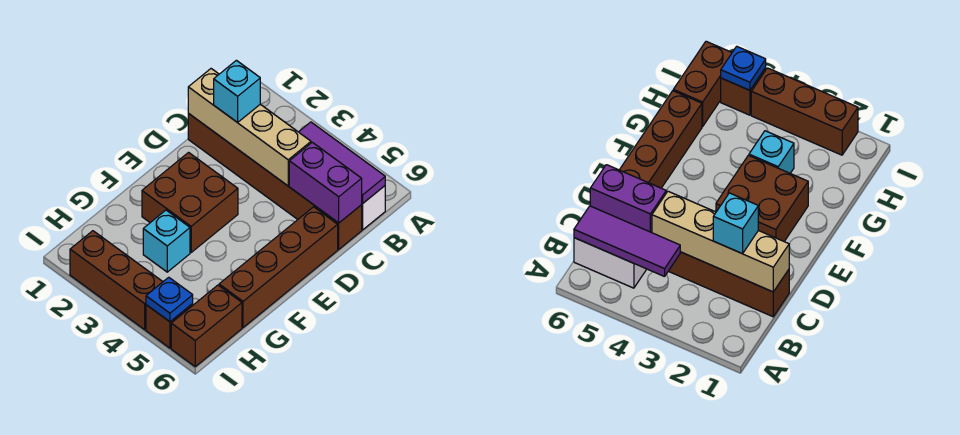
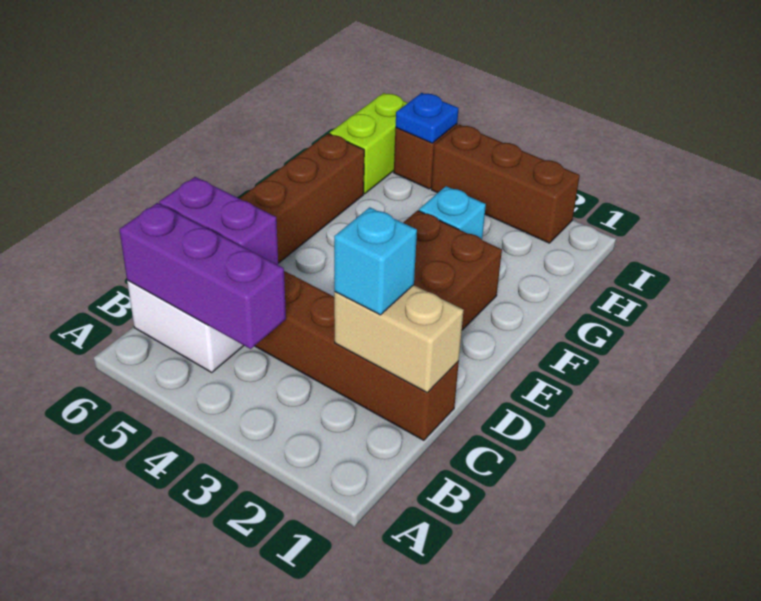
purple tile B4:B6 level 2 -> purple brick B4:B6 level 2
tan brick C1:C4 level 2 -> tan brick C1:C2 level 2
brown brick H6:I6 level 1 -> lime brick H6:I6 level 1

